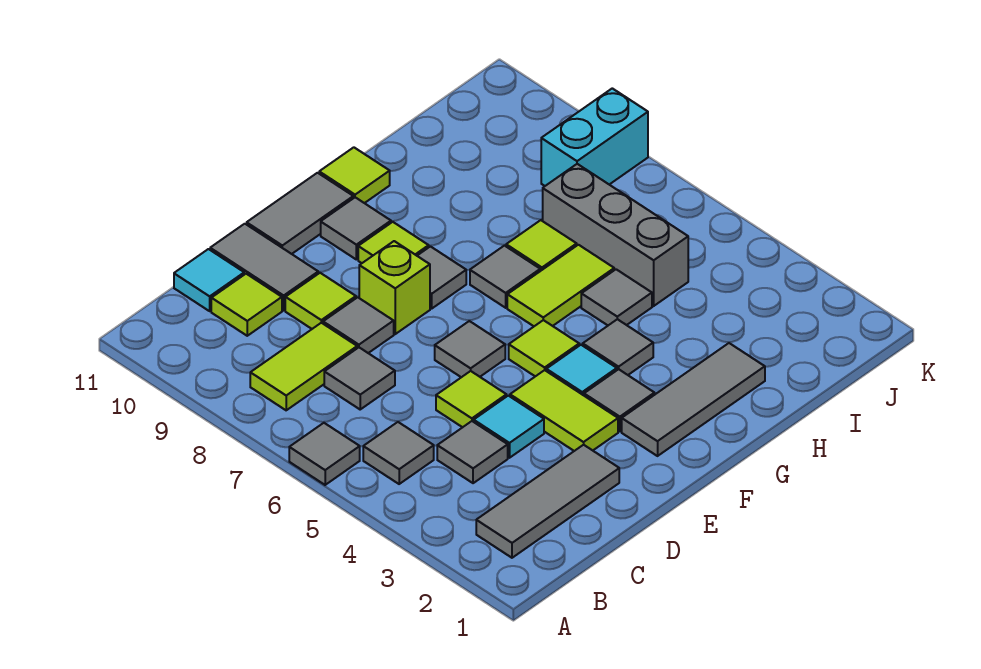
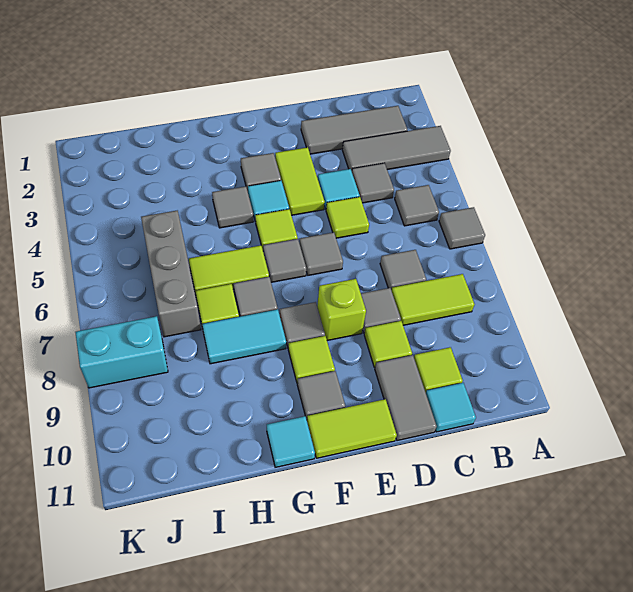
grey tile E11:F11 level 1 -> lime tile E11:F11 level 1
grey tile F2:H2 level 1 -> grey tile A3:C3 level 1
none -> cyan tile G8:H8 level 1
lime tile G11 level 1 -> cyan tile G11 level 1
grey tile H5 level 1 -> grey tile F6 level 1

